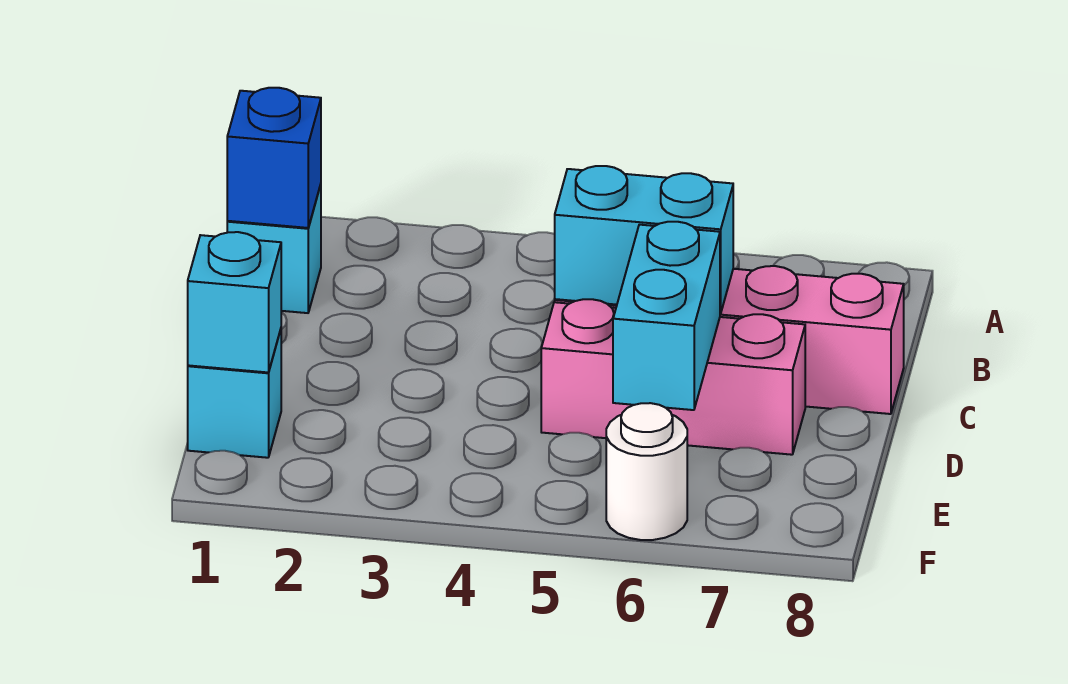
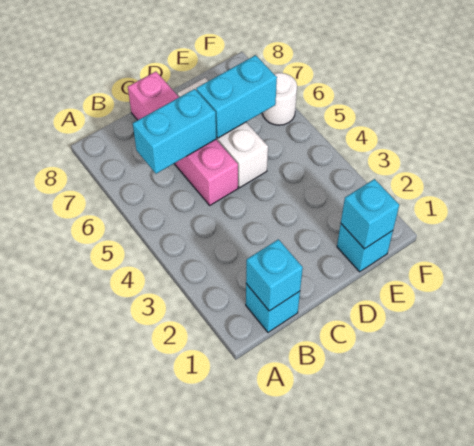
blue brick B1 level 2 -> cyan brick B1 level 2
cyan brick C5:C6 level 2 -> cyan brick B6:C6 level 2
pink brick D5:D7 level 1 -> white brick D5:D7 level 1

